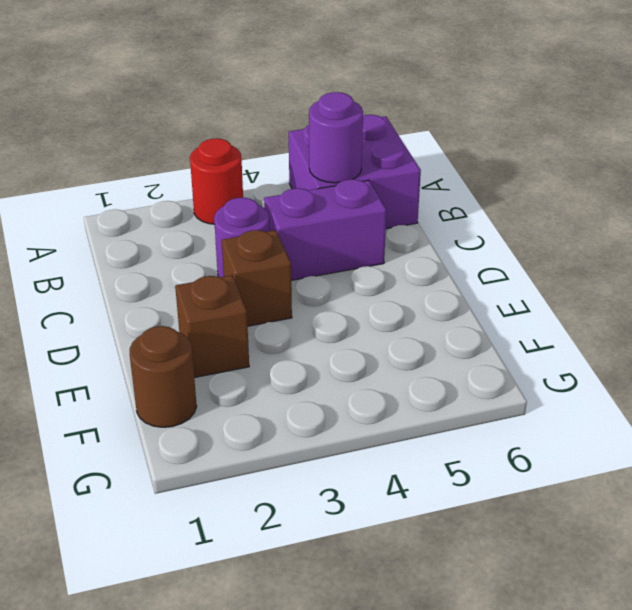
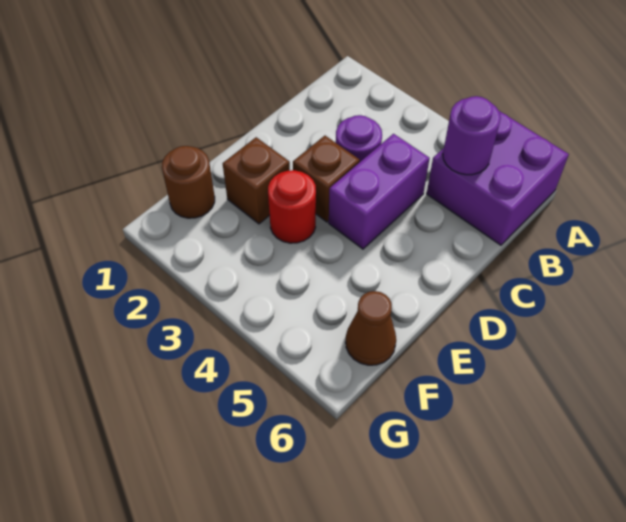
red round brick A3 level 1 -> red round brick E3 level 1
purple brick C4:C5 level 1 -> purple brick C4:D4 level 1
none -> brown cone F6 level 1

